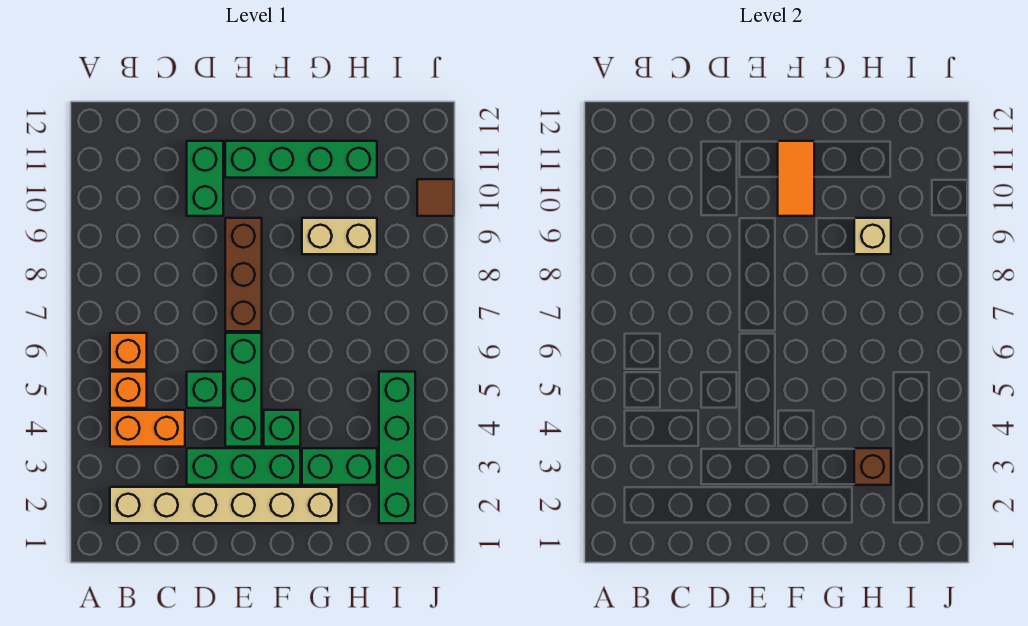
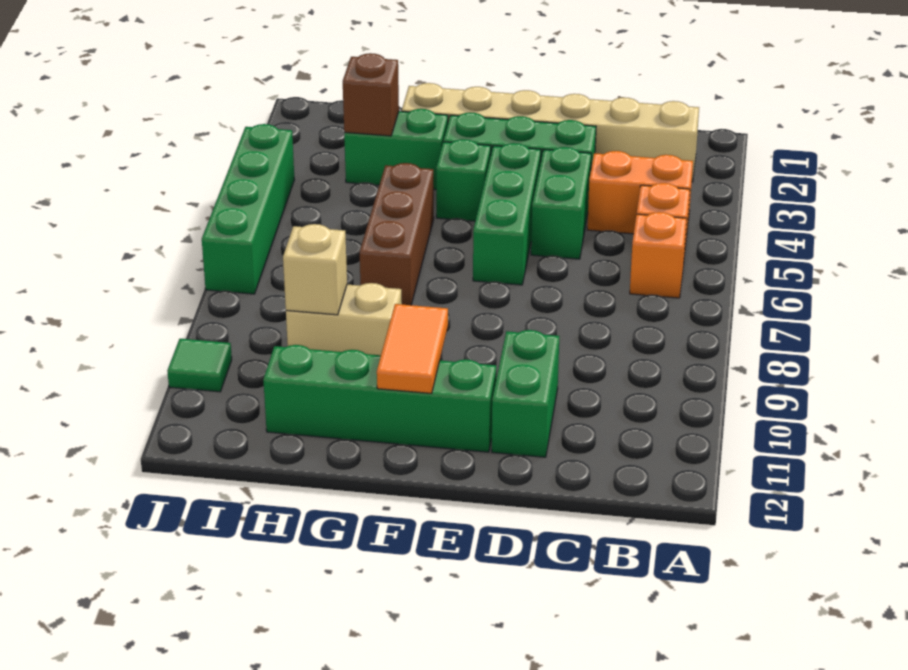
green brick D5 level 1 -> green brick D4:D5 level 1
brown brick E7:E9 level 1 -> brown brick G5:G7 level 1
green brick I2:I5 level 1 -> green brick J4:J7 level 1
brown tile J10 level 1 -> green tile J10 level 1

